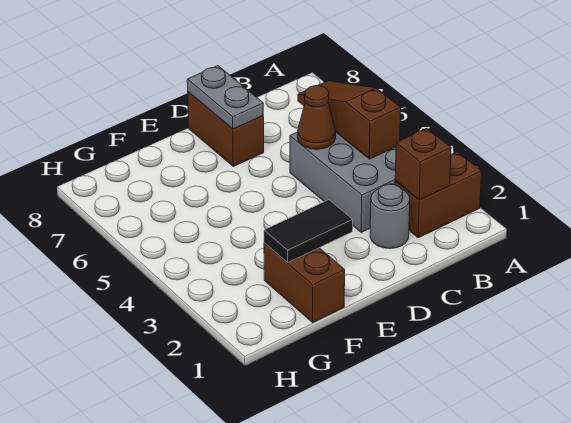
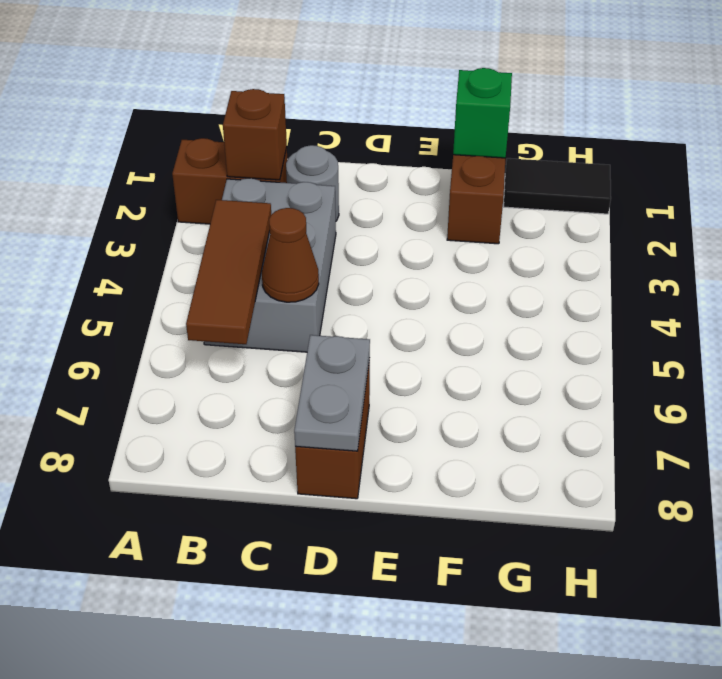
brown slope B4:B6 level 2 top 4 -> brown tile B4:B6 level 2
black tile E2:F2 level 2 -> black tile G1:H1 level 1
none -> green brick F1 level 2

